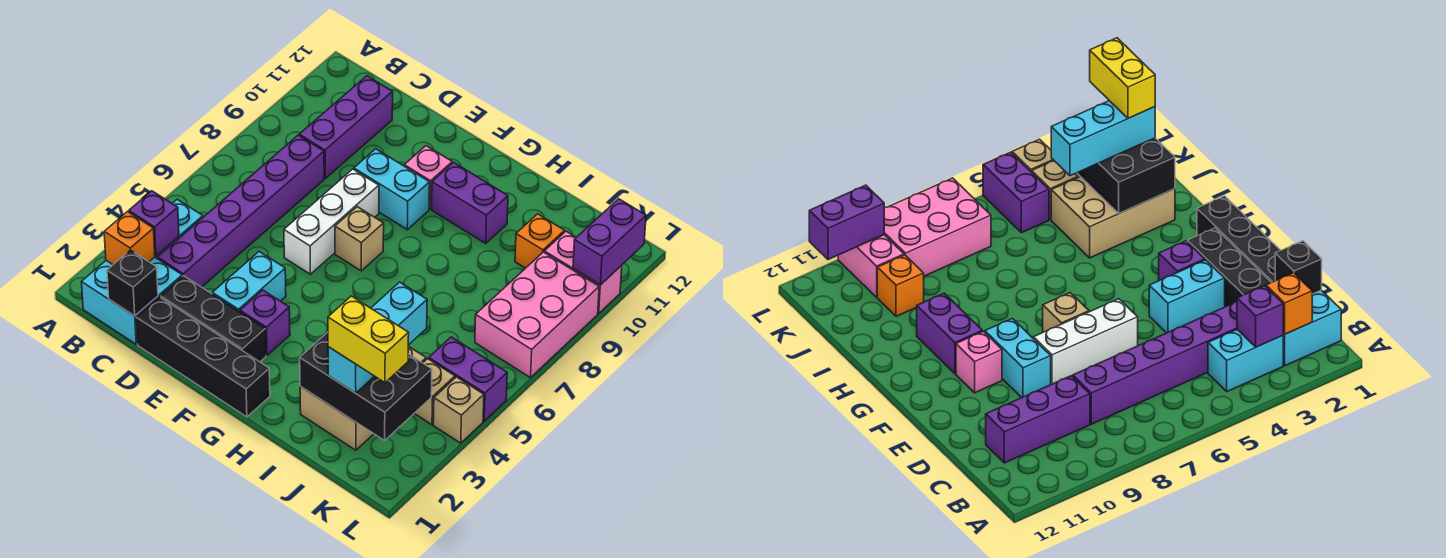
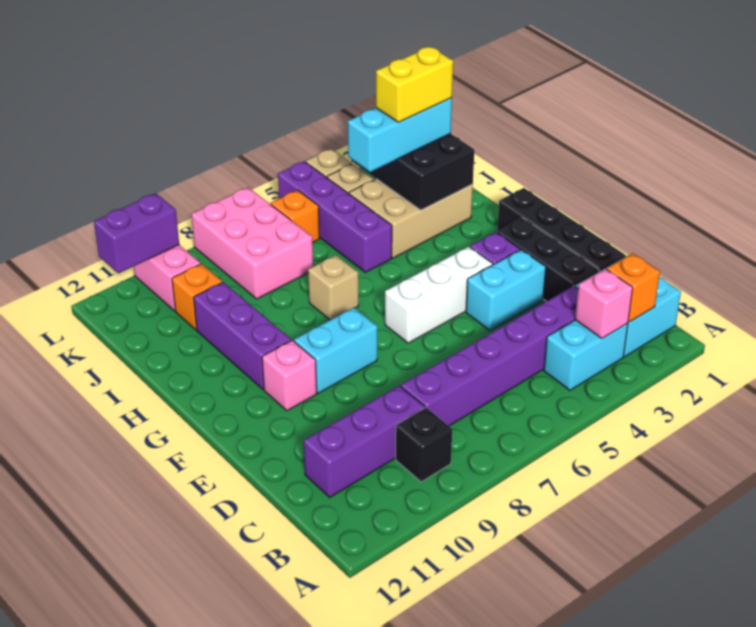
purple brick B3 level 2 -> pink brick B3 level 2
black brick C1 level 2 -> black brick B9 level 1
white brick E6:E8 level 1 -> white brick F4:F6 level 1
cyan brick E9:F9 level 1 -> cyan brick F8:F9 level 1
tan brick F7 level 1 -> tan brick H7 level 1
purple brick G10:H10 level 1 -> purple brick G10:I10 level 1
yellow brick J2:K2 level 4 -> yellow brick J2:J3 level 4
purple brick K5:L5 level 1 -> purple brick I5:L5 level 1
none -> orange brick K6 level 1
pink brick K7:L9 level 1 -> pink brick J7:L8 level 1

